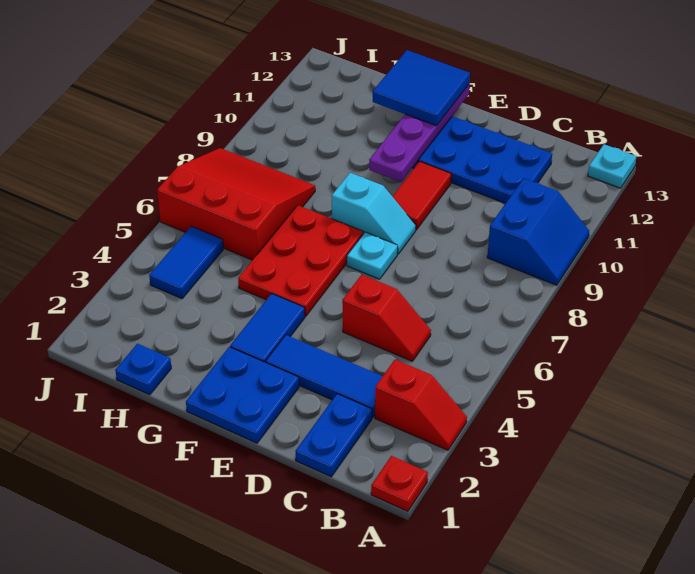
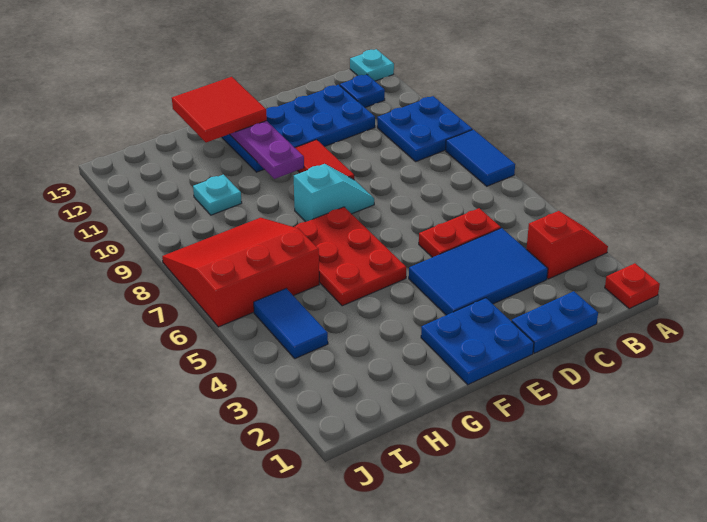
blue slope A9:B10 level 1 top B -> blue plate A9:B10 level 1
blue plate C1:C2 level 1 -> blue plate C1:D1 level 1
blue tile C3:E3 level 1 -> blue tile C3:E4 level 1
red slope C5:D5 level 1 top D -> red plate C5:D5 level 1
cyan plate E7 level 1 -> cyan plate H10 level 1
blue tile F3:F4 level 1 -> blue tile A7:A8 level 1
blue tile F12:G13 level 3 -> red tile F12:G13 level 3
blue plate H1 level 1 -> blue plate B12 level 1

